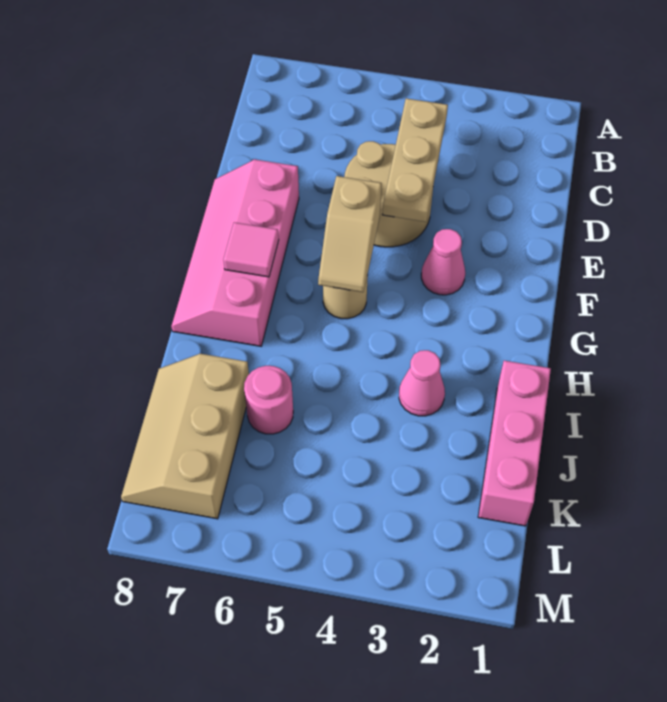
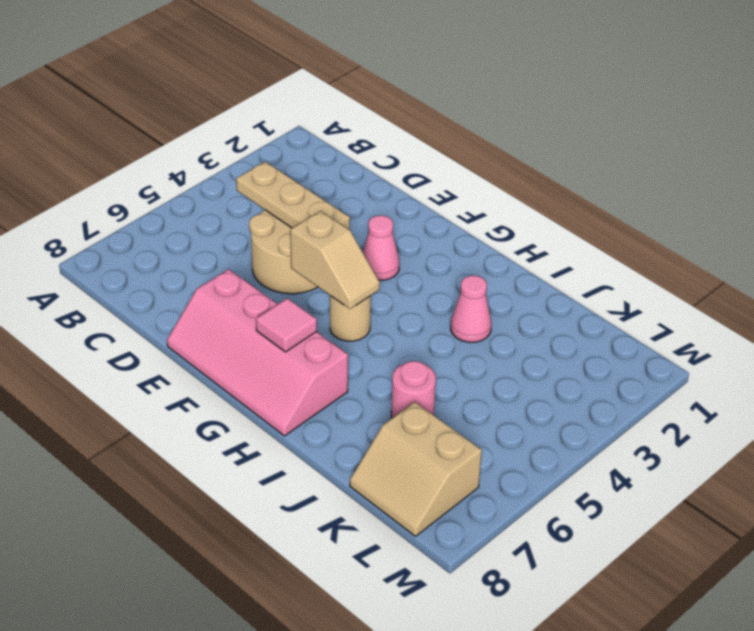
pink brick I1:K1 level 1 -> none
tan slope J7:L8 level 1 top 7 -> tan slope K7:L8 level 1 top 7

